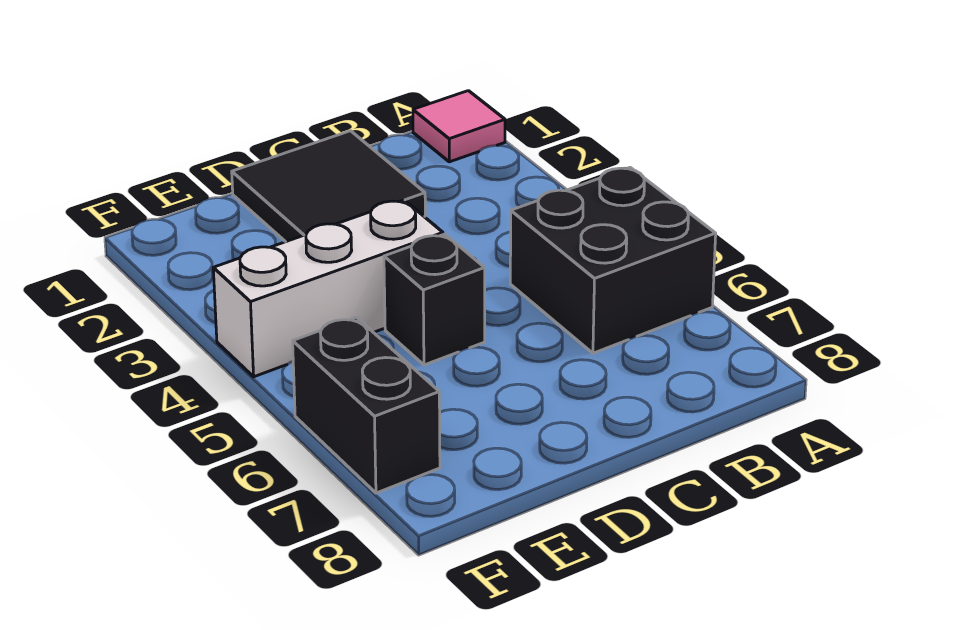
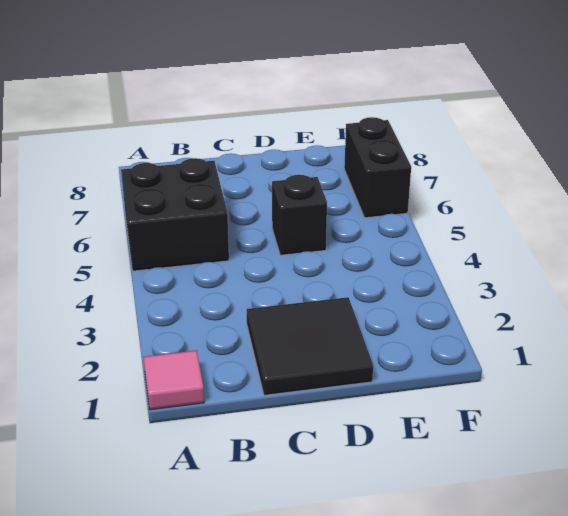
white brick D4:F4 level 1 -> none

